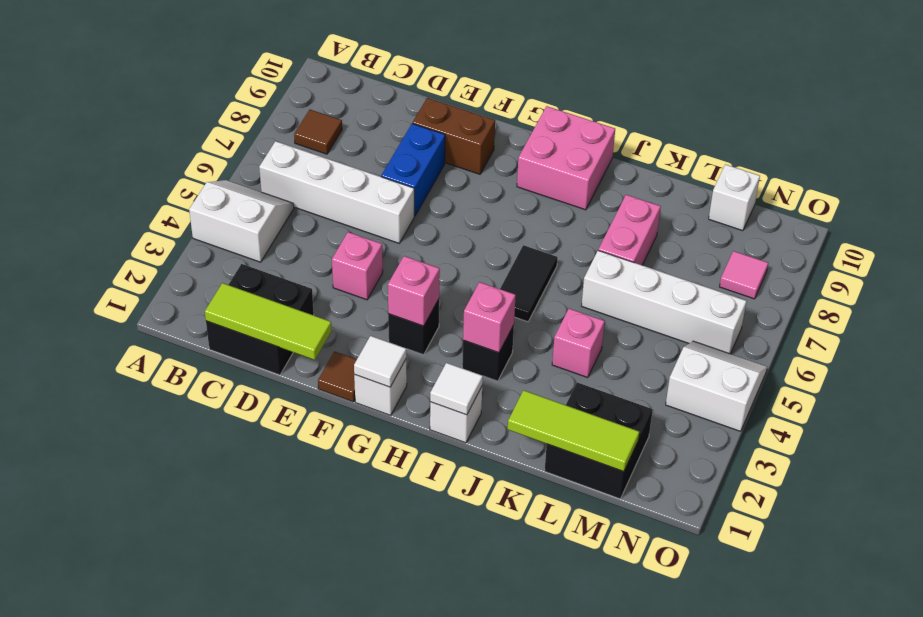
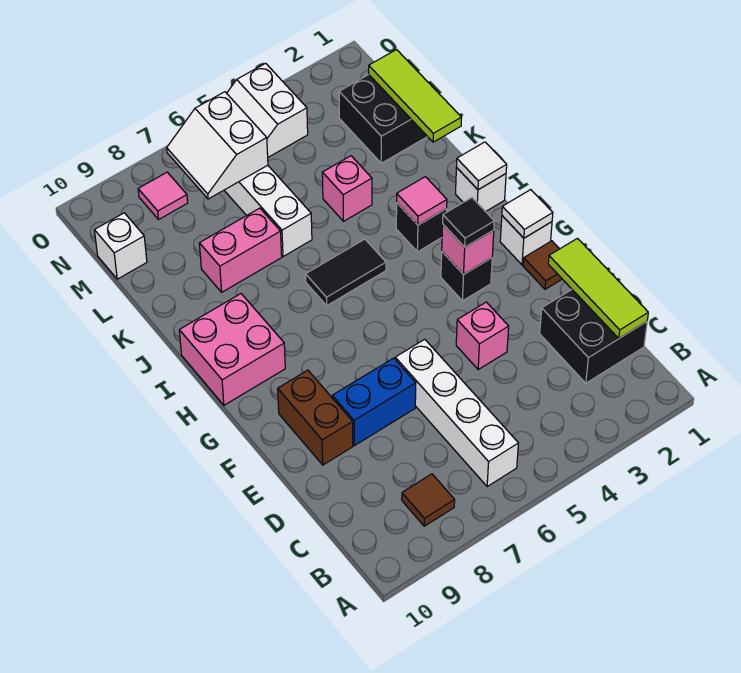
white slope A4:B5 level 1 top 4 -> white slope M6:N7 level 2 top 6
none -> black tile G3 level 3
pink brick I3 level 2 -> pink tile I3 level 2

